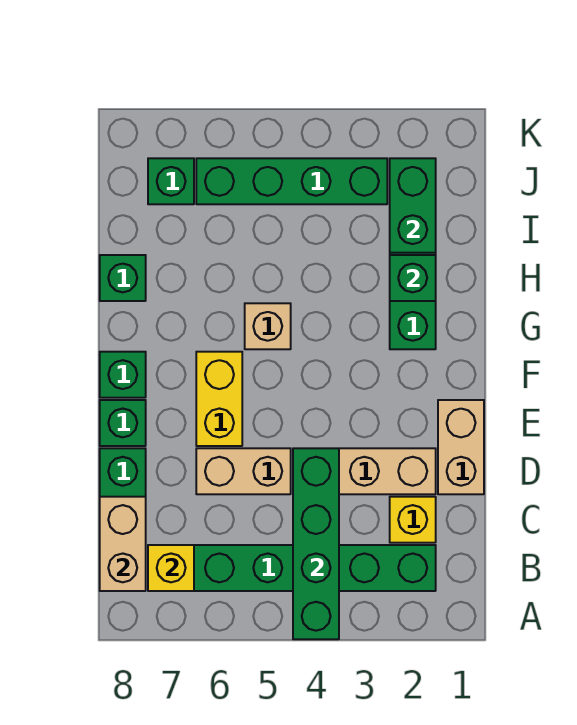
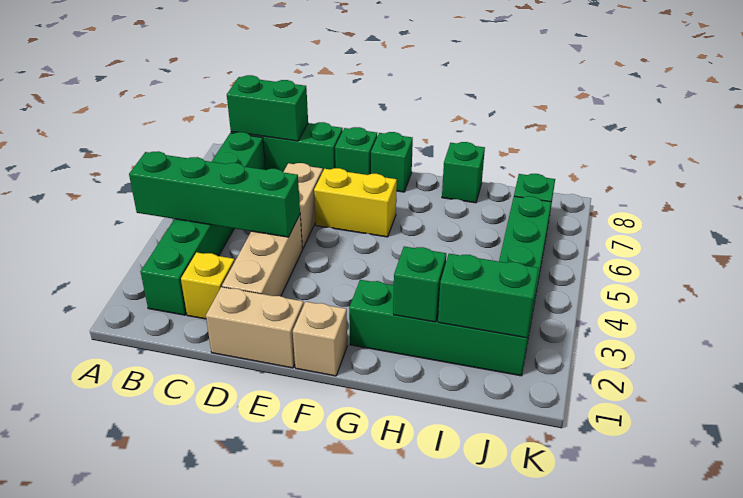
yellow brick B7 level 2 -> none
tan brick B8:C8 level 2 -> green brick B8:C8 level 2
tan brick G5 level 1 -> tan brick F1 level 1

